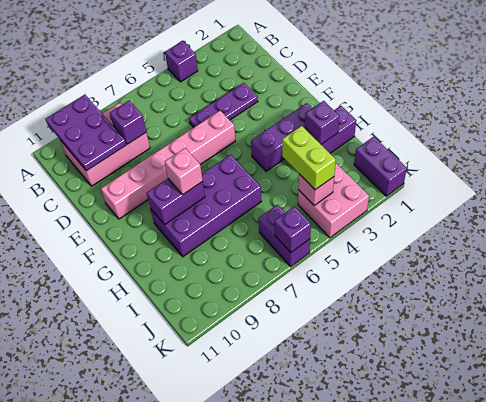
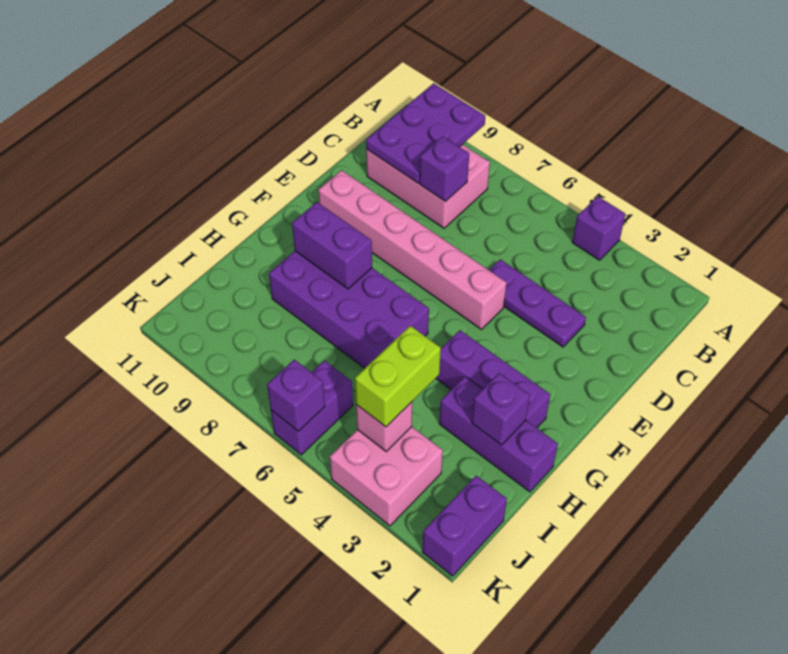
pink brick G8 level 3 -> none

